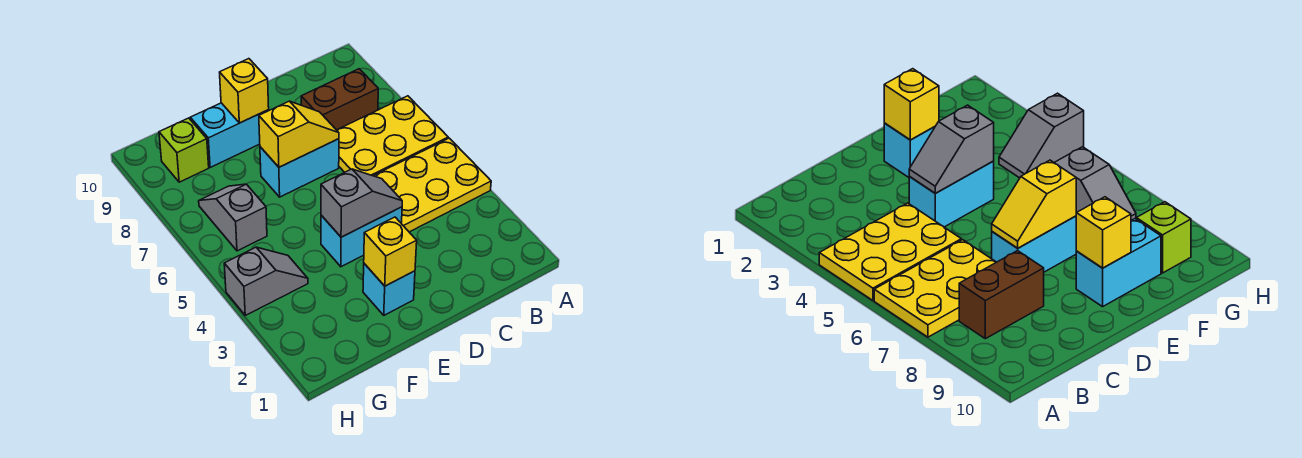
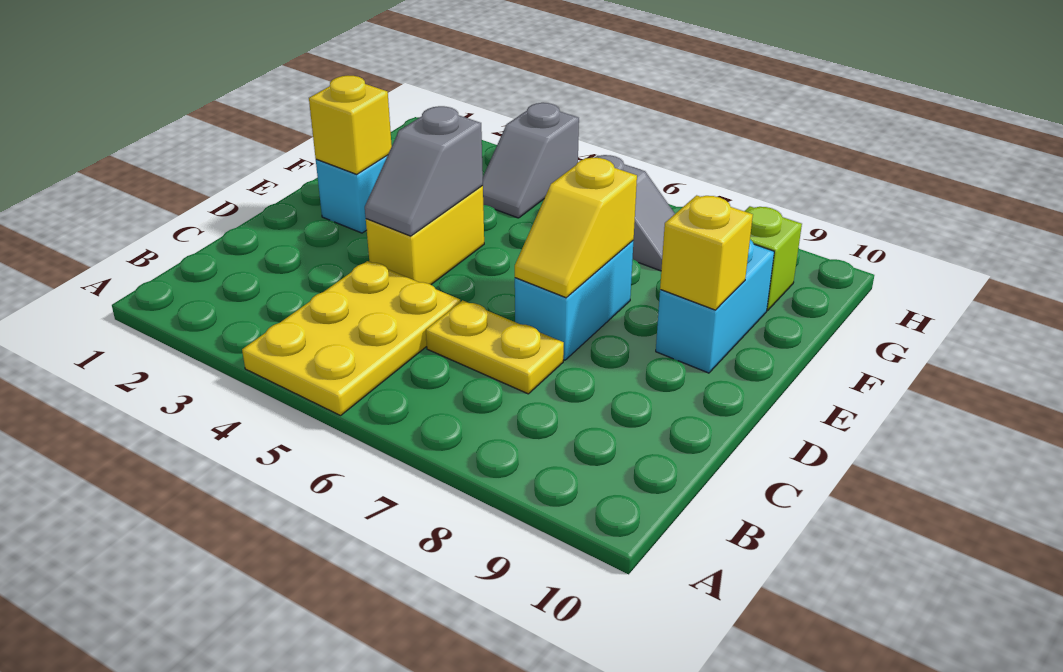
yellow plate A6:C7 level 1 -> yellow plate C6:C7 level 1
brown brick B8:C8 level 1 -> none
cyan brick D4:E4 level 1 -> yellow brick D4:E4 level 1

